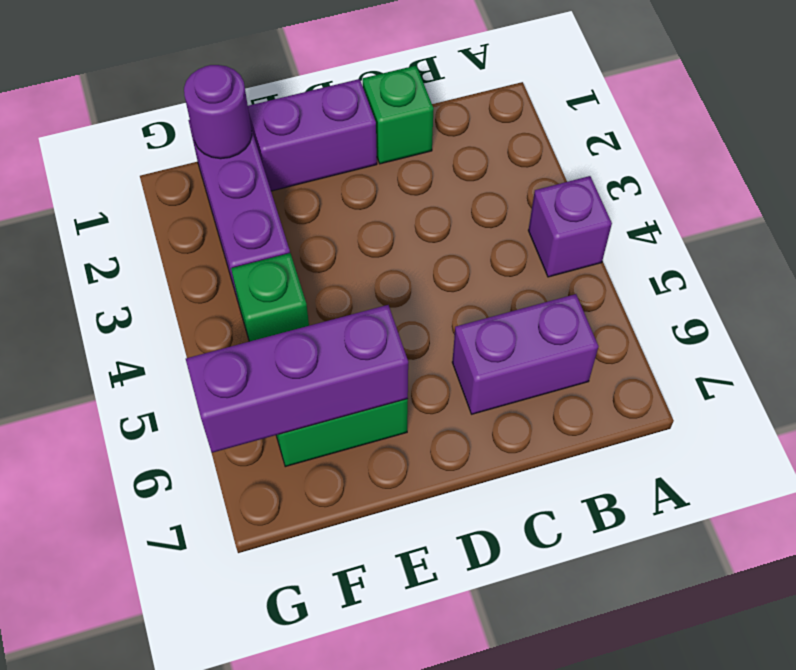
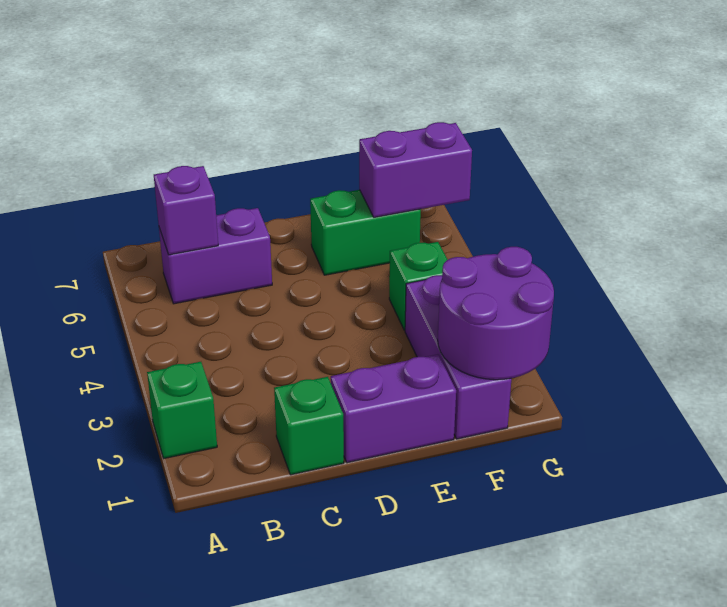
none -> green brick A2 level 1
purple brick A4 level 1 -> purple brick B6 level 2
purple brick E6:G6 level 2 -> purple brick F6:G6 level 2
purple round brick F1 level 2 -> purple round brick F1:G2 level 2

